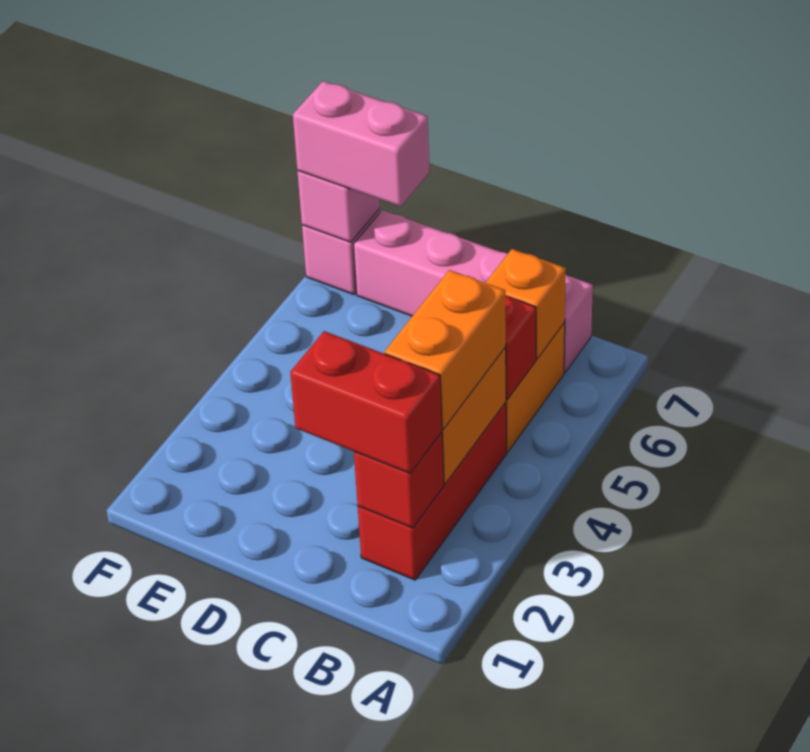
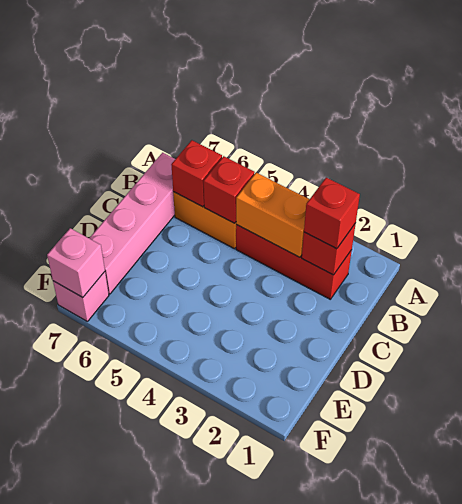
red brick B2:C2 level 3 -> red brick B2 level 3
orange brick B3:B4 level 3 -> none
orange brick B6 level 2 -> red brick B6 level 2
pink brick E7:F7 level 3 -> none

